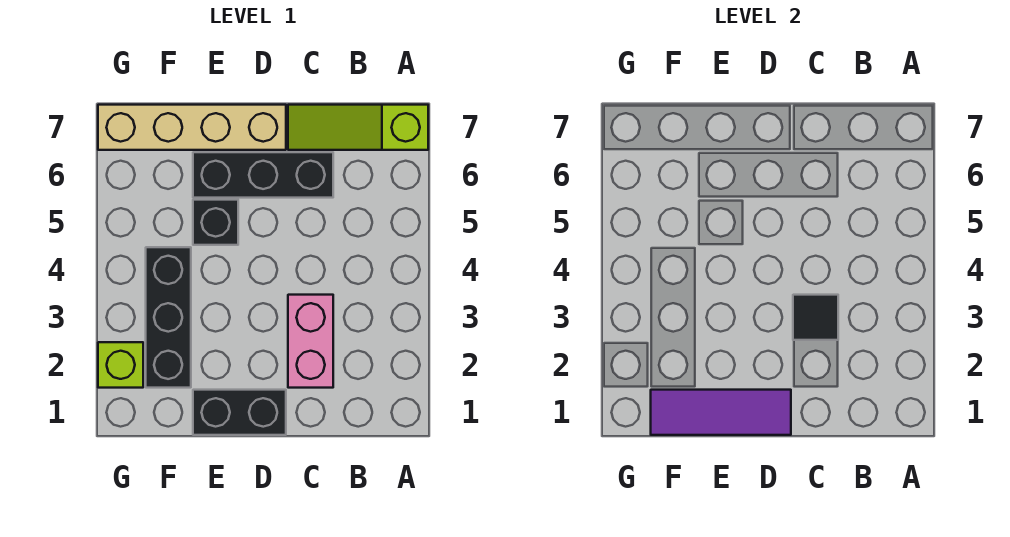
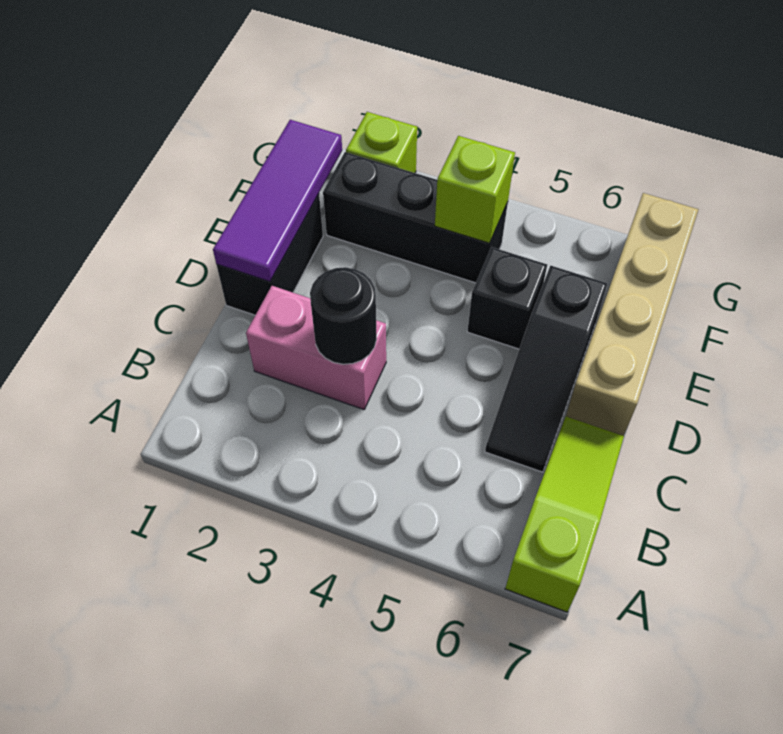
black tile C3 level 2 -> black round brick C3 level 2
black brick C6:E6 level 1 -> black slope C6:E6 level 1 top E
none -> lime brick F4 level 2

